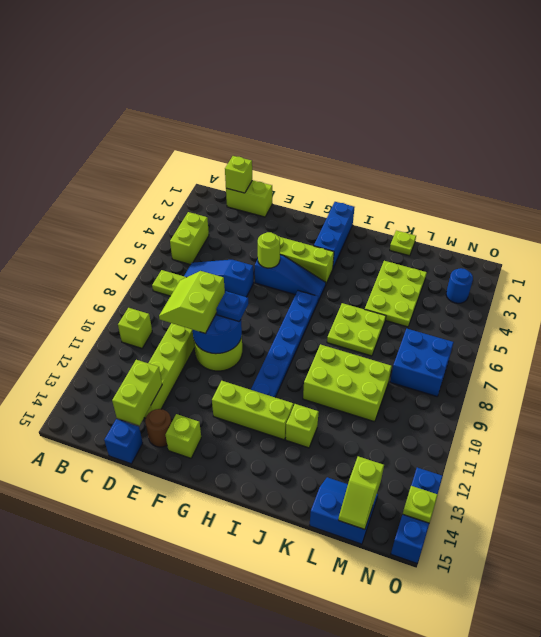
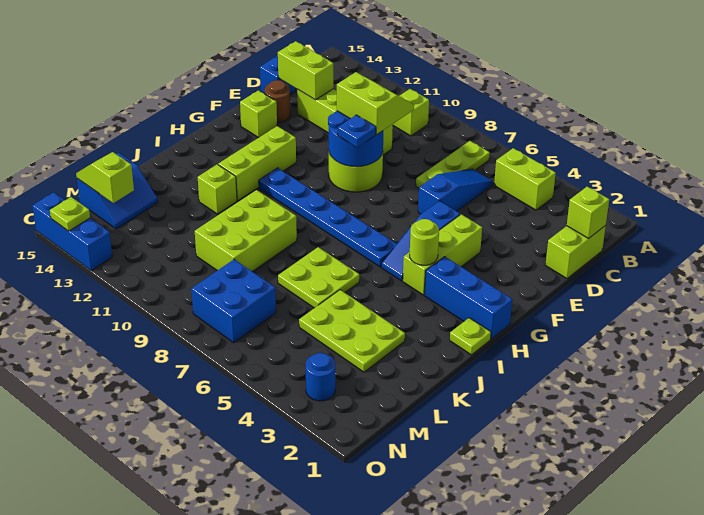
lime round brick F5 level 2 -> lime round brick H4 level 2
lime plate K1 level 1 -> lime plate I1 level 1

